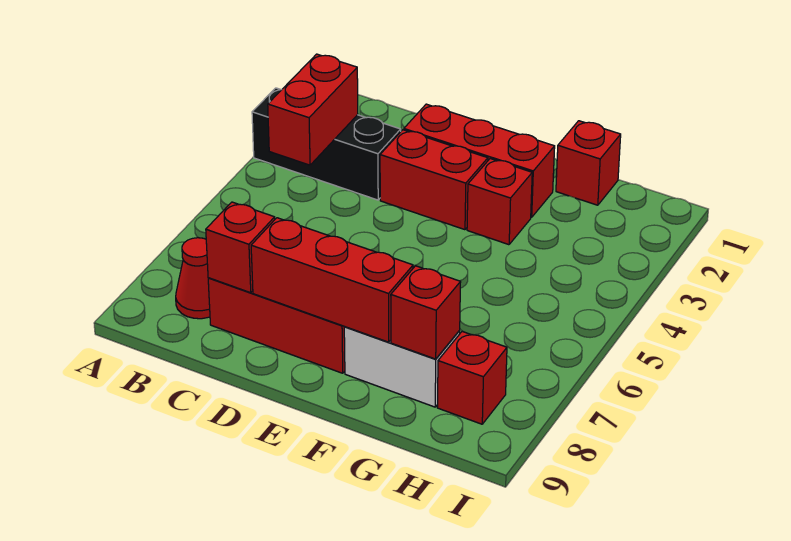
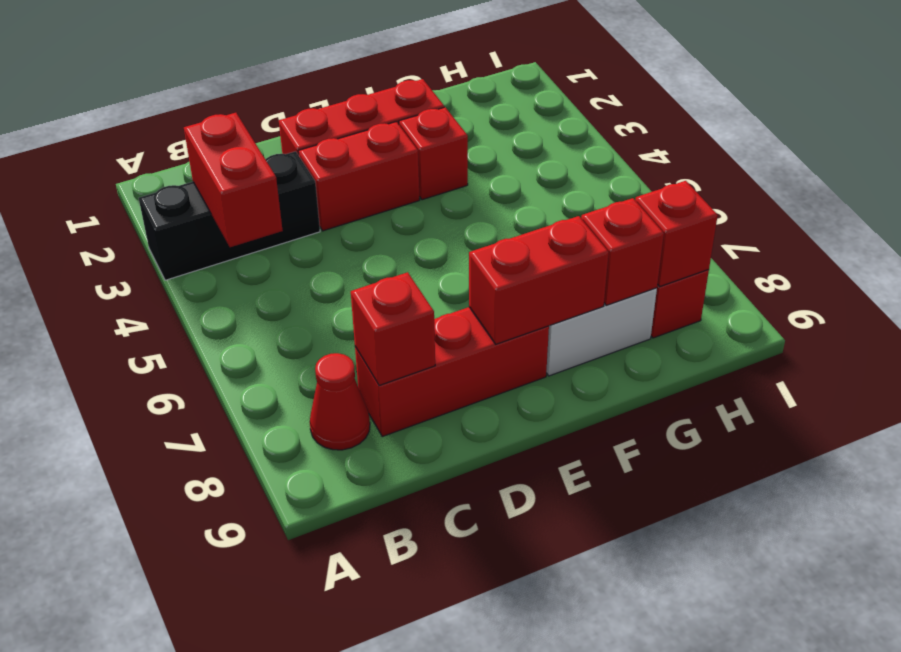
red brick D8:F8 level 2 -> red brick E8:F8 level 2
red brick G1 level 1 -> red brick H8 level 2

